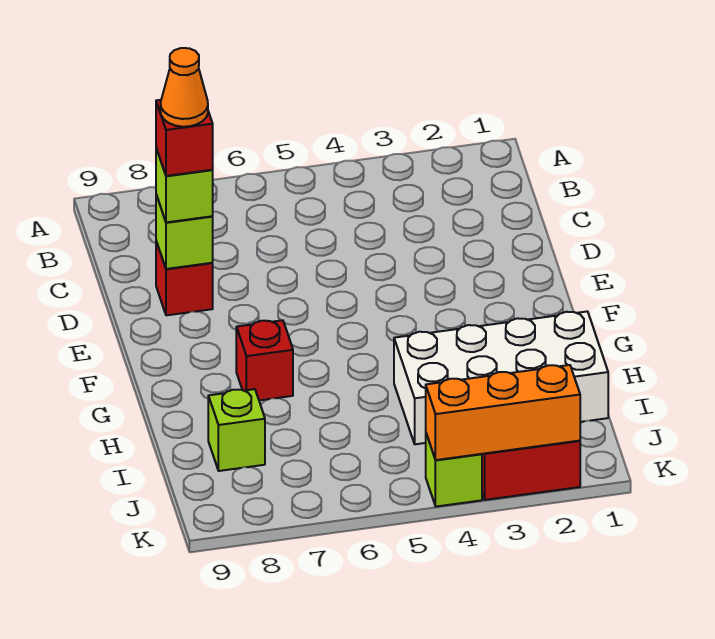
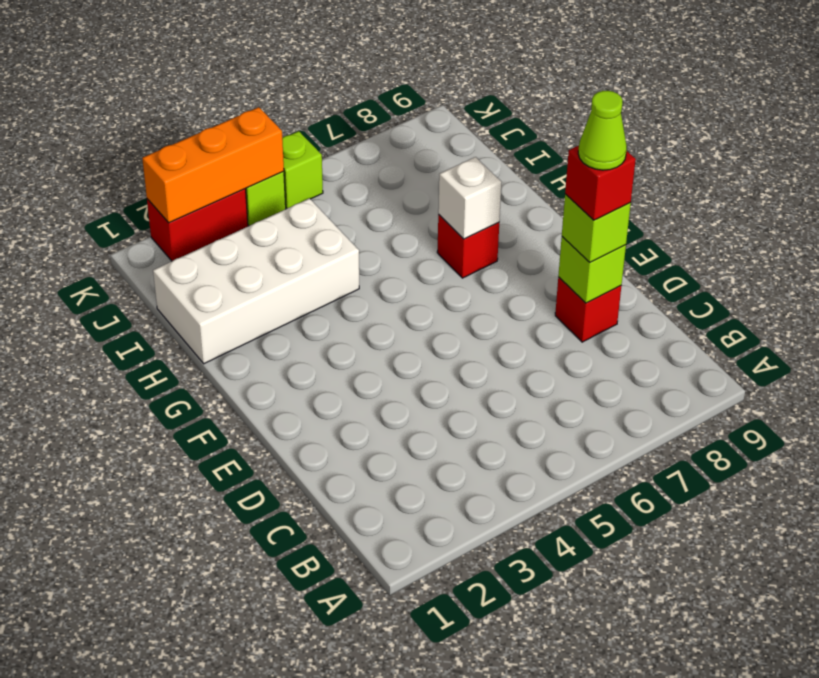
orange cone D8 level 5 -> lime cone D8 level 5
none -> white brick G7 level 2
lime brick I8 level 1 -> lime brick K5 level 1

